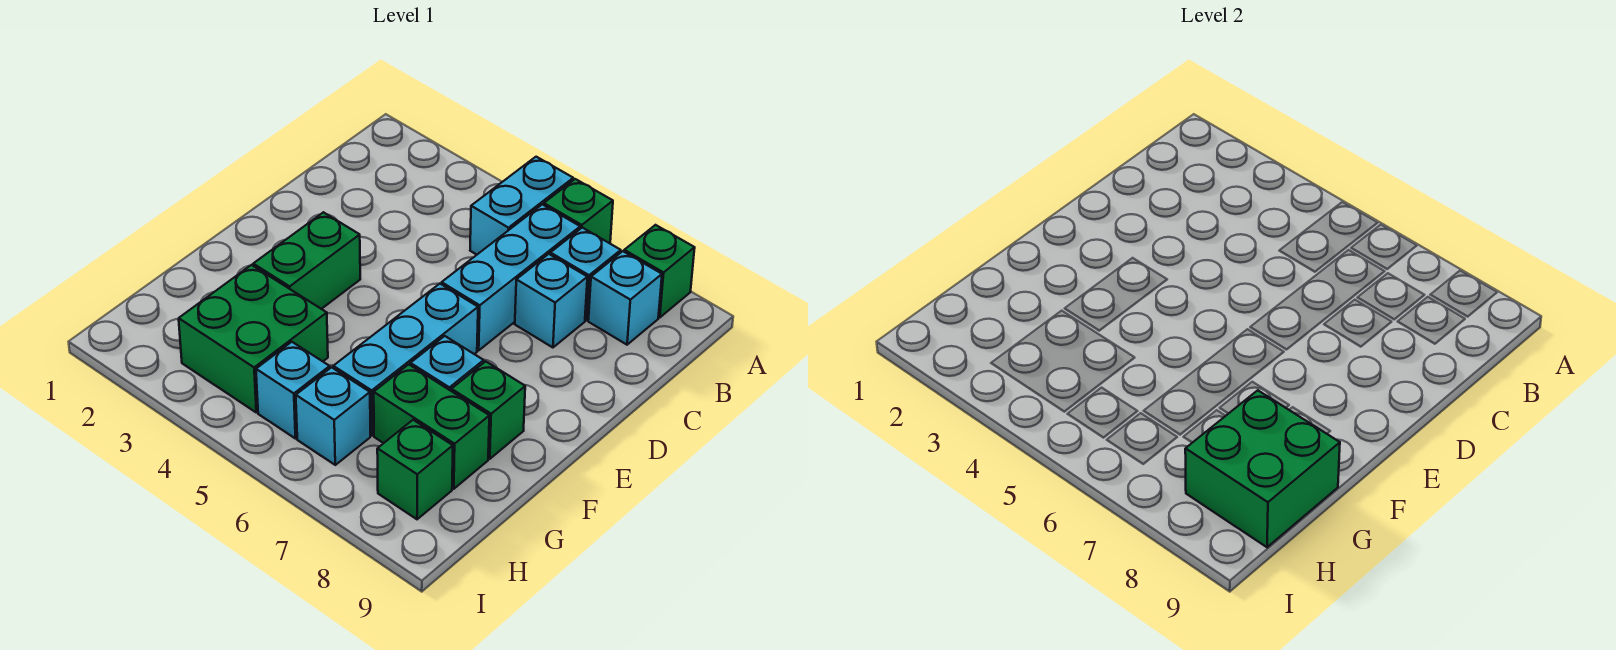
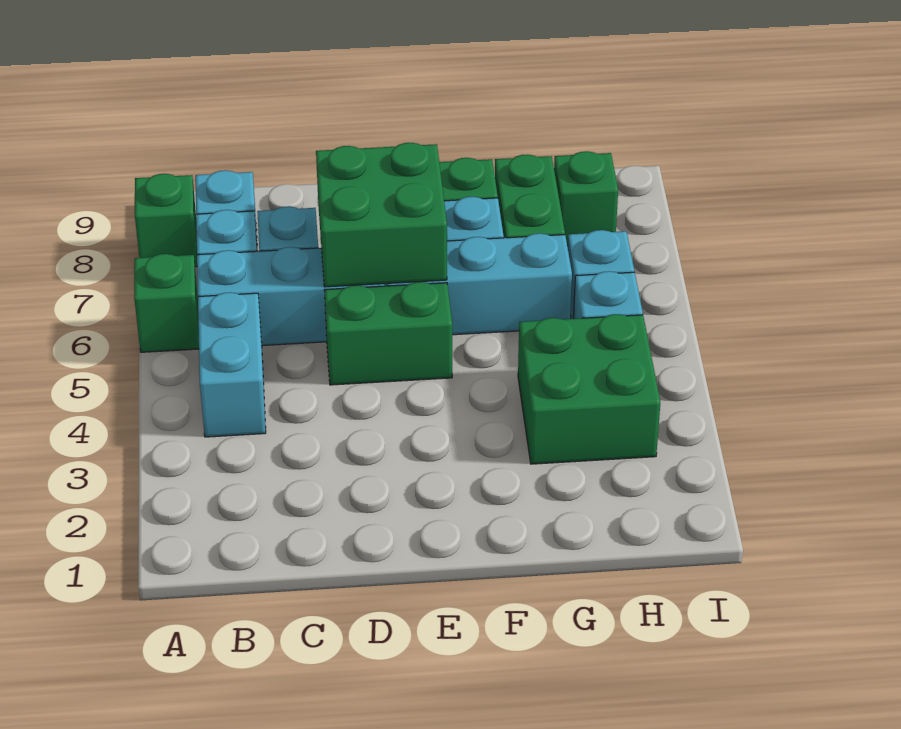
cyan brick A5:B5 level 1 -> cyan brick B4:B5 level 1
green brick E3:F3 level 1 -> green brick D5:E5 level 1
green brick G8:H9 level 2 -> green brick D6:E7 level 2

